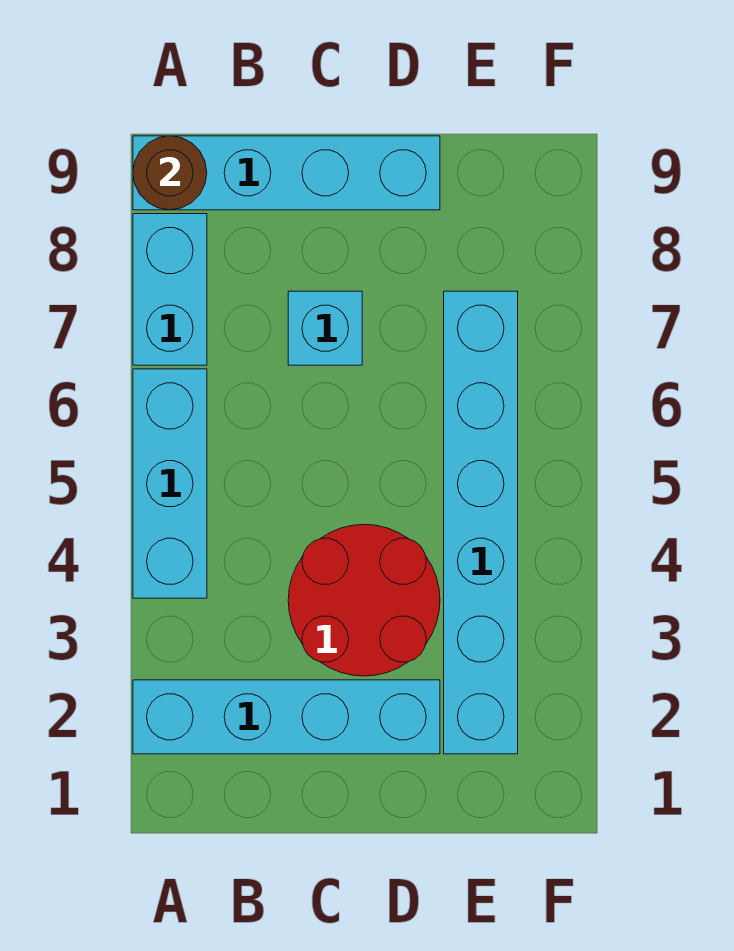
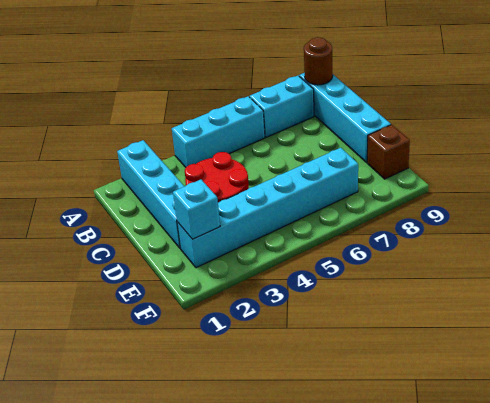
cyan brick C7 level 1 -> cyan brick E2 level 2
none -> brown brick E9 level 1

